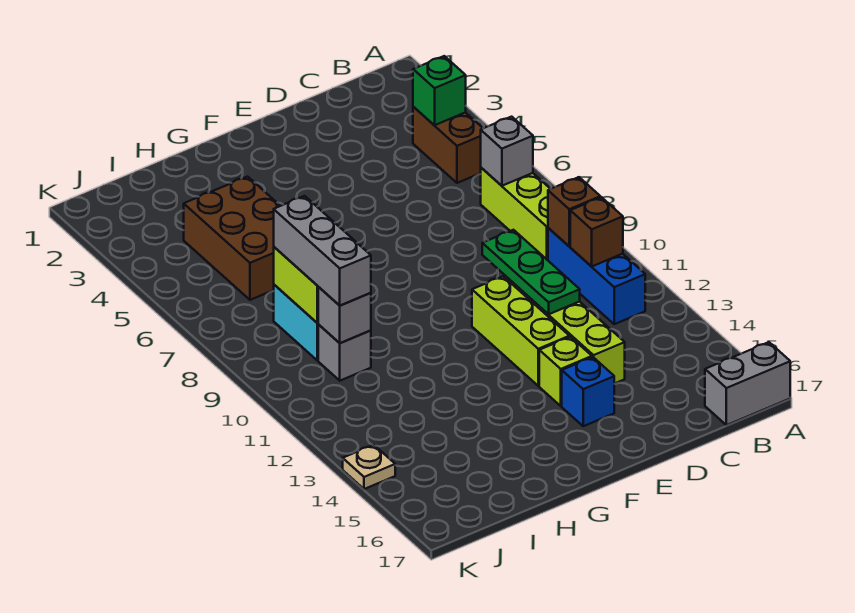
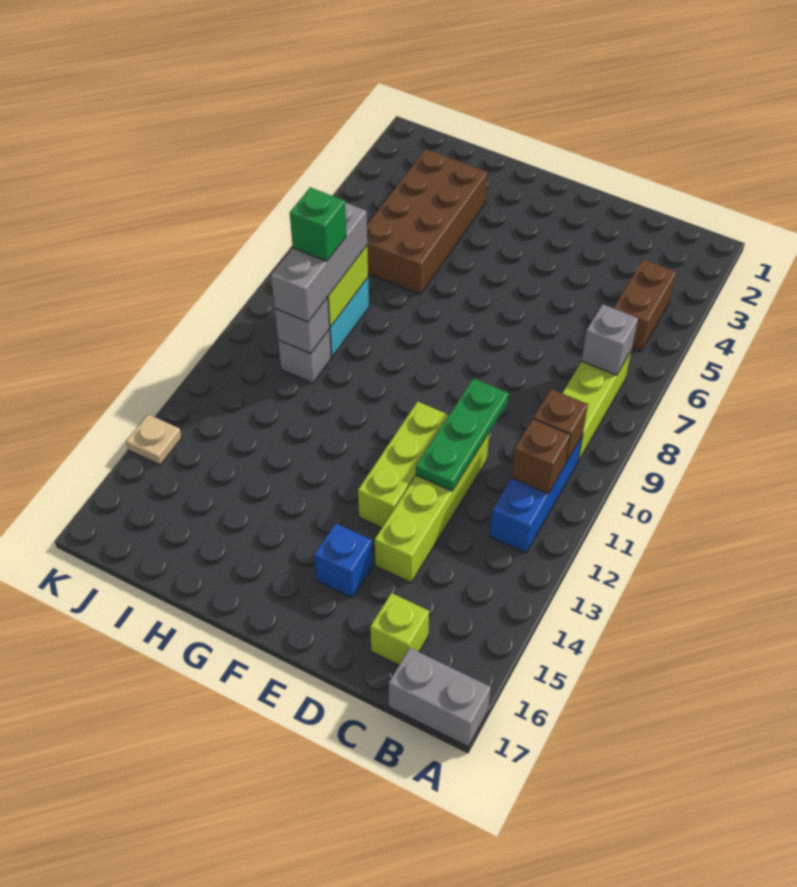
green brick B4 level 2 -> green brick I9 level 4
lime brick E14 level 1 -> lime brick C16 level 1
brown brick H4:I6 level 1 -> brown brick H3:I6 level 1

